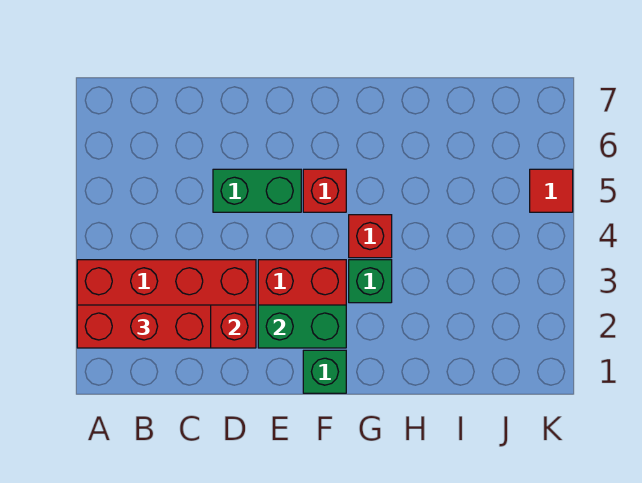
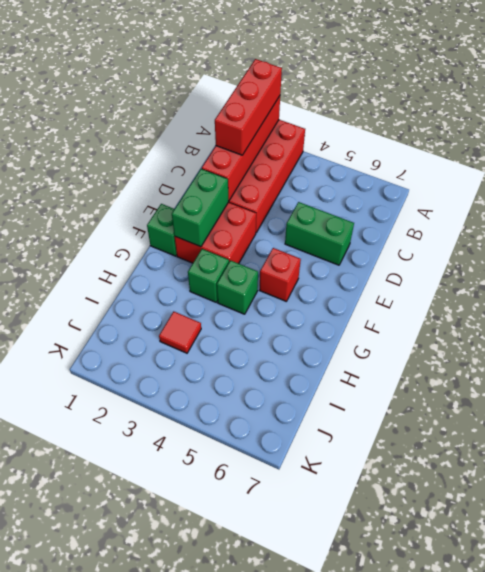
green brick D5:E5 level 1 -> green brick D5:D6 level 1
red brick G4 level 1 -> green brick G4 level 1
red tile K5 level 1 -> red tile I3 level 1

